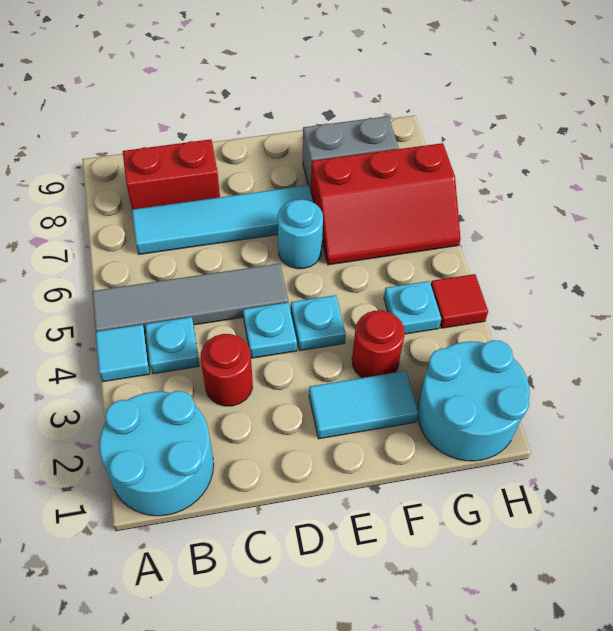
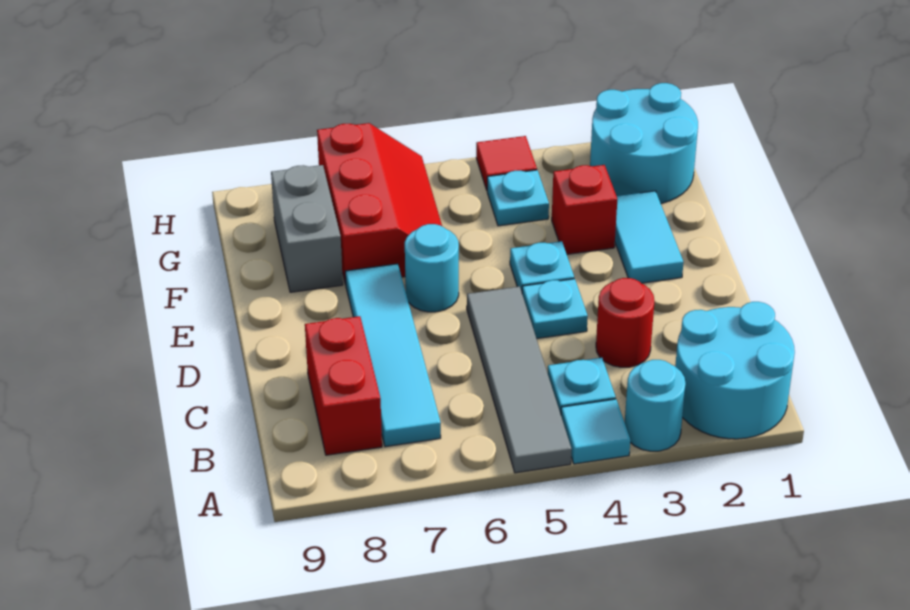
none -> cyan round brick A3 level 1
red round brick F3 level 1 -> red brick F3 level 1

